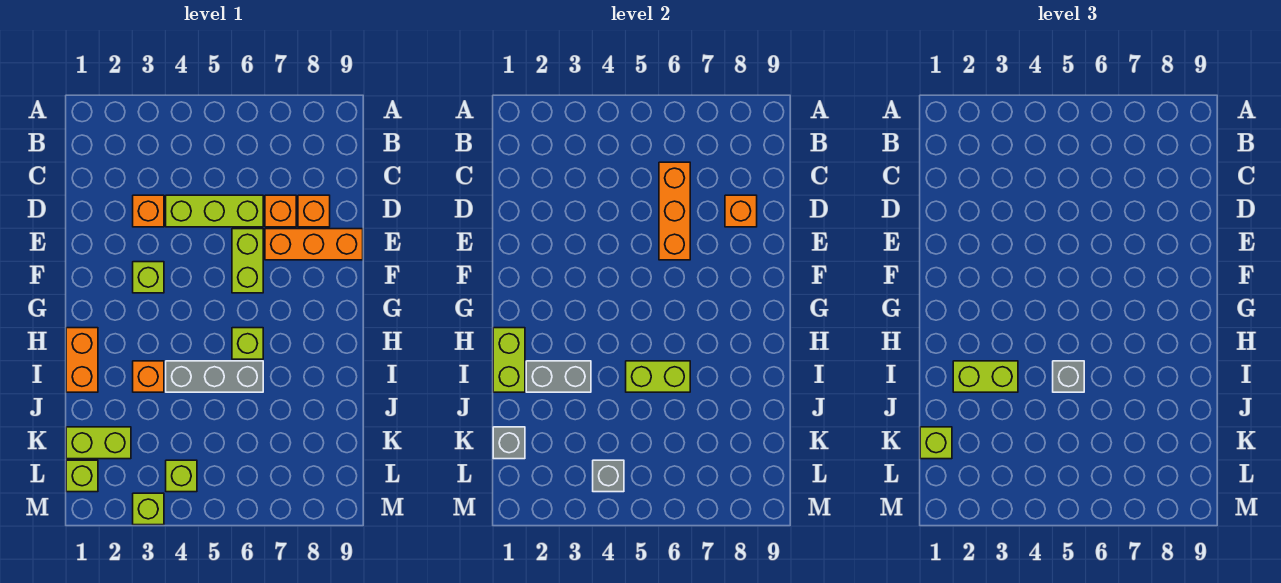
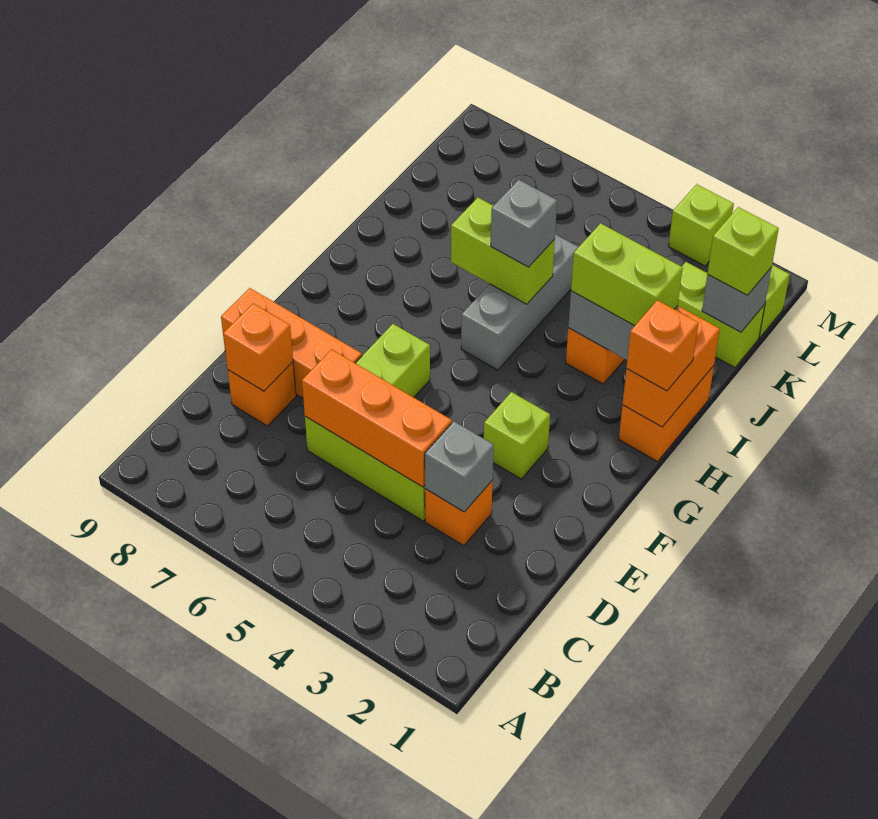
orange brick C6:E6 level 2 -> orange brick D4:D6 level 2
orange brick D7 level 1 -> orange brick H1 level 3
lime brick H1:I1 level 2 -> orange brick H1:I1 level 2
lime brick H6 level 1 -> none
grey brick I4:I6 level 1 -> grey brick H5:J5 level 1
lime brick L4 level 1 -> none
grey brick L4 level 2 -> grey brick D3 level 2

